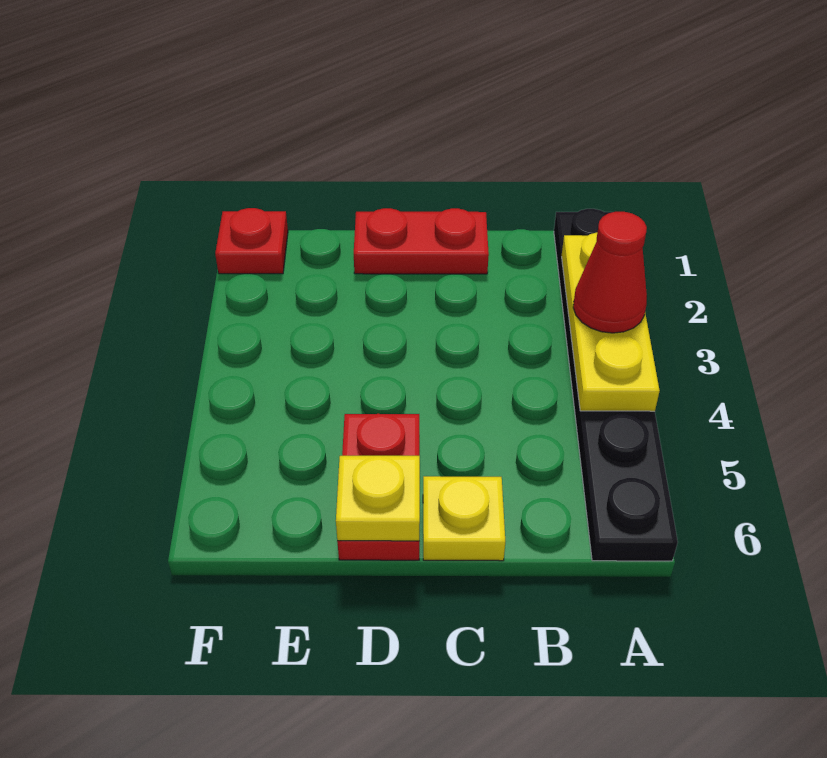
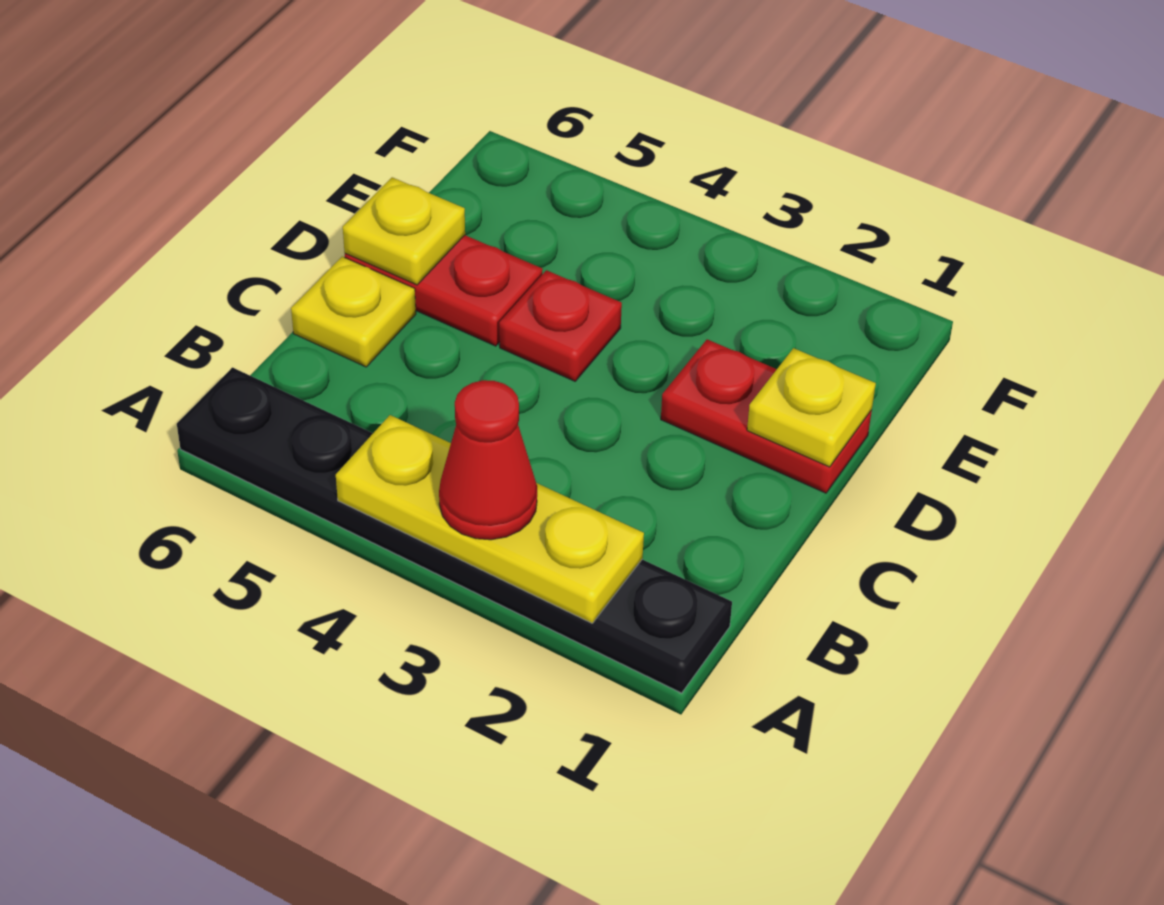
red plate C1:D1 level 1 -> red plate D1:D2 level 1
none -> yellow plate D1 level 2
red plate F1 level 1 -> red plate D4 level 1

